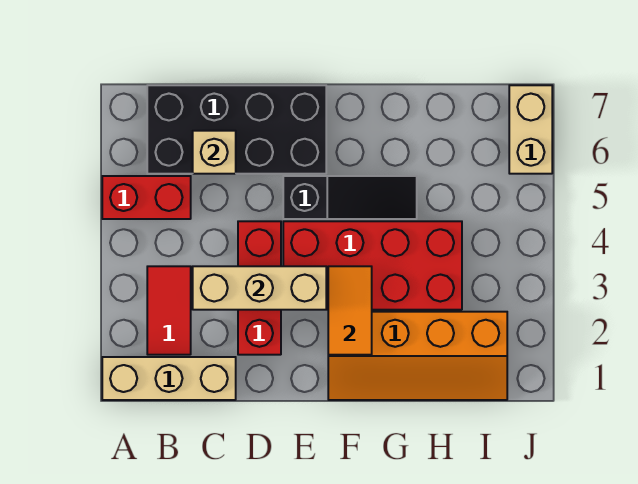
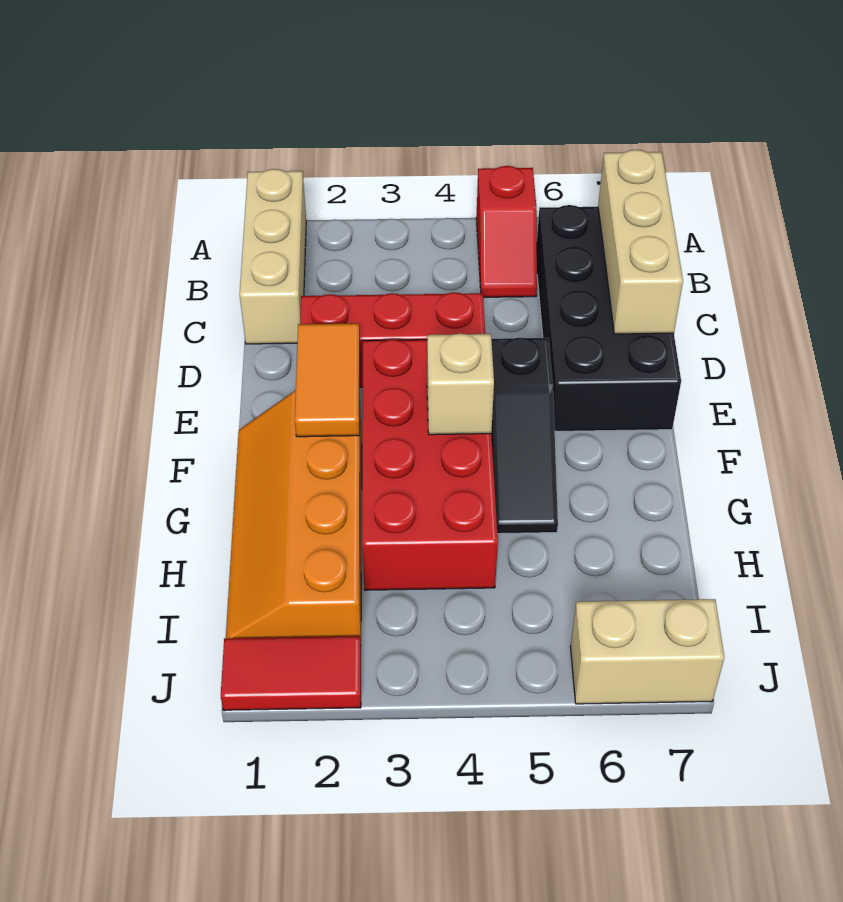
red brick A5:B5 level 1 -> red slope A5:B5 level 1 top A
red tile B2:B3 level 1 -> red tile J1:J2 level 1
tan brick C3:E3 level 2 -> tan brick B7:D7 level 2
tan brick C6 level 2 -> tan brick F4 level 2
orange tile F2:F3 level 2 -> orange tile E2:F2 level 2

